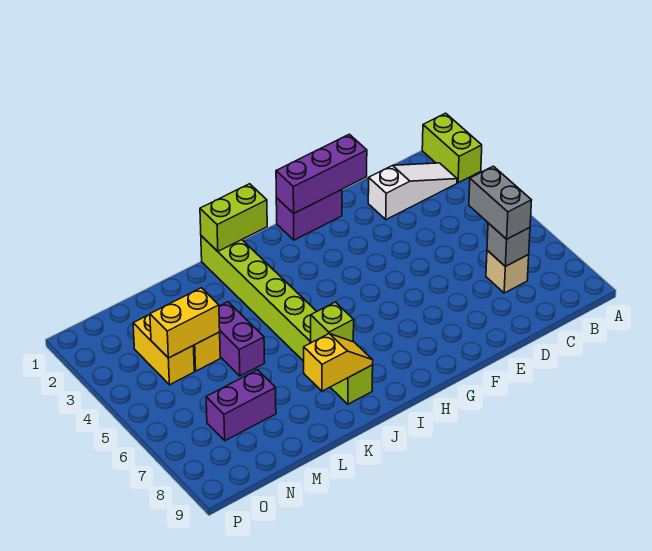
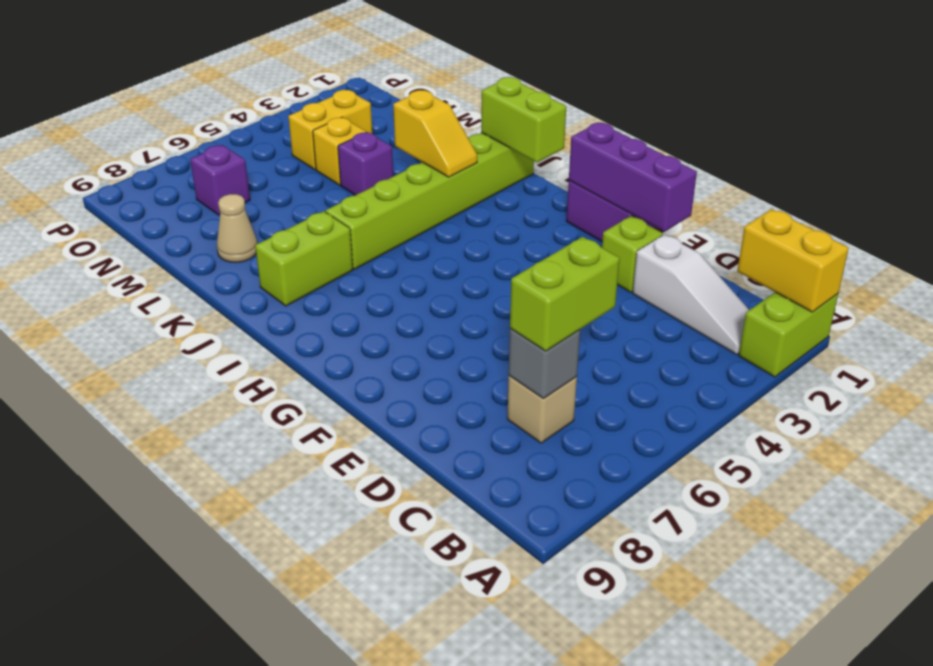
grey brick C6:C7 level 3 -> lime brick C6:C7 level 3
lime brick J7 level 2 -> lime brick E2 level 1
yellow slope J8:K8 level 2 top K -> yellow slope J3:K3 level 2 top K
purple brick L4:L5 level 1 -> purple brick L4 level 1
none -> tan cone L8 level 1
yellow brick M4:N4 level 2 -> yellow brick A1:B1 level 2
purple brick M7:N7 level 1 -> purple brick N7 level 1

